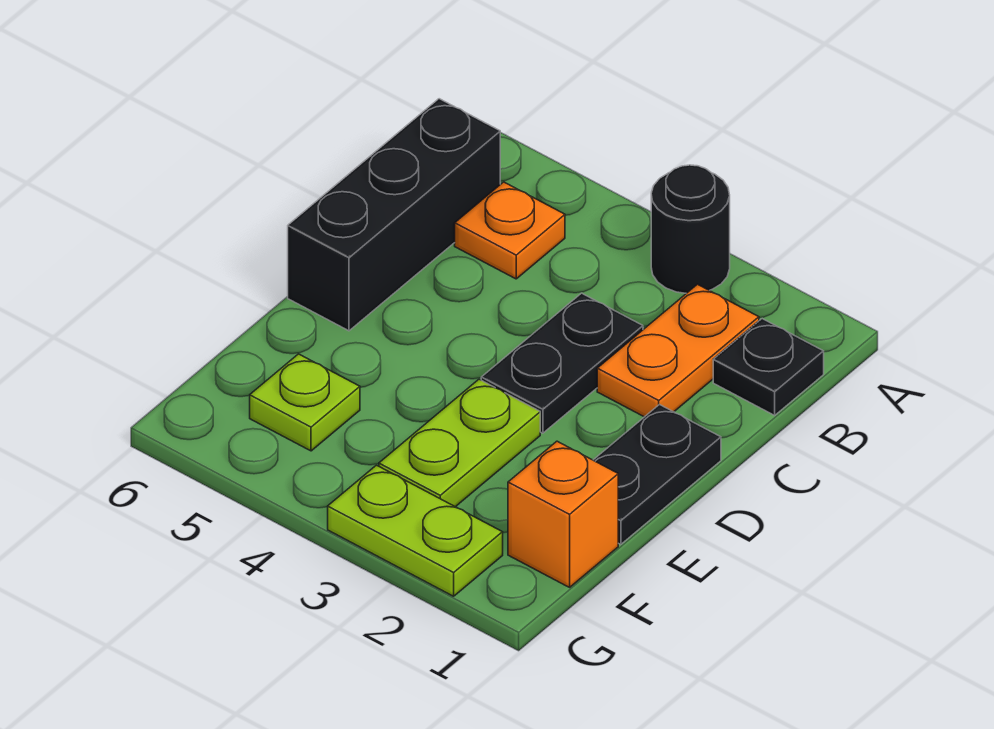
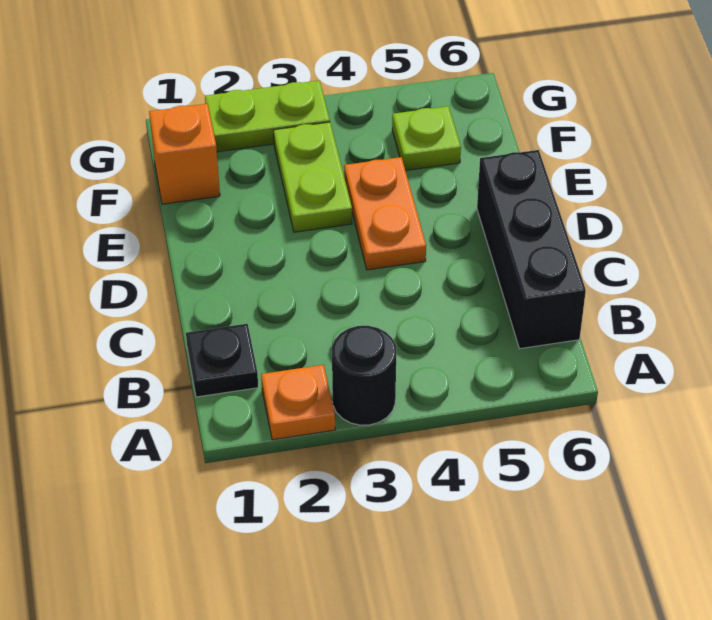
orange plate B2:C2 level 1 -> orange plate D4:E4 level 1
orange plate B5 level 1 -> orange plate A2 level 1
black plate C3:D3 level 1 -> none
black plate D1:E1 level 1 -> none

